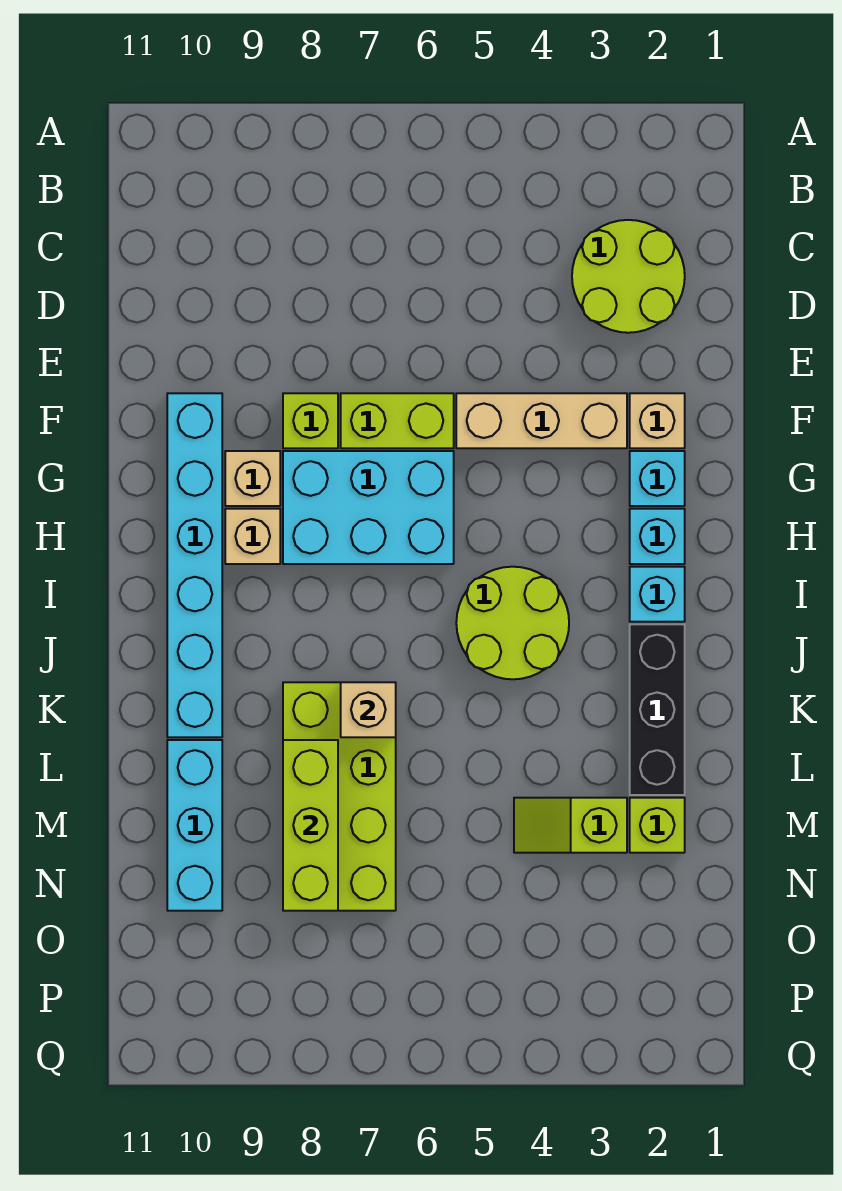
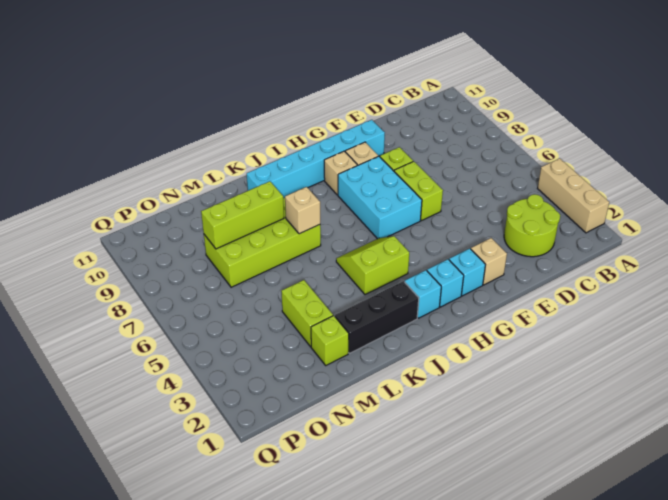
tan brick F3:F5 level 1 -> tan brick A2:A4 level 1
lime round brick I4:J5 level 1 -> lime slope I4:J5 level 1 top 4
cyan brick L10:N10 level 1 -> none
lime slope M3:M4 level 1 top 3 -> lime brick M3:M4 level 1

